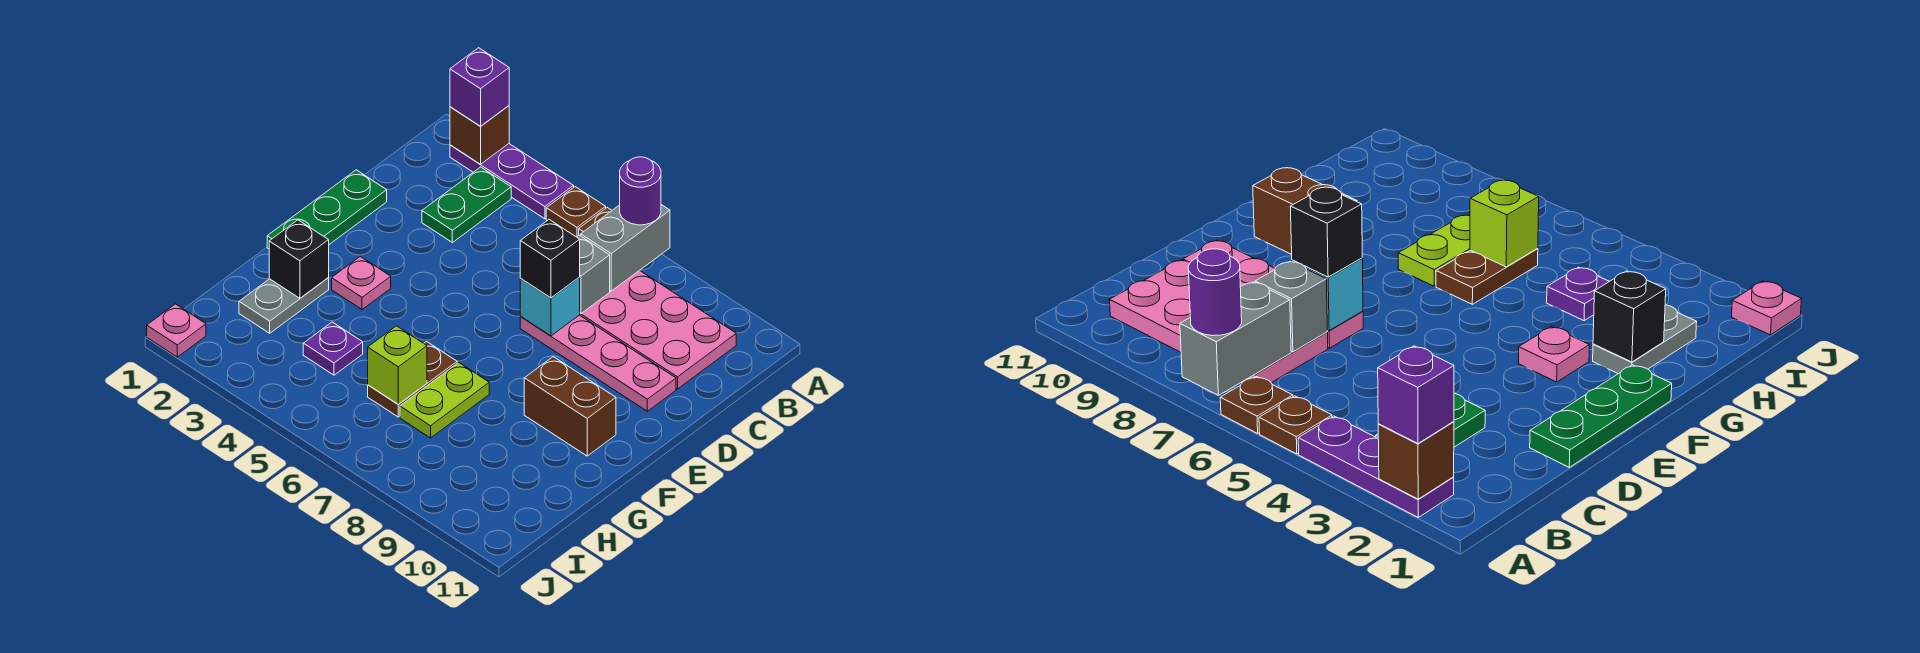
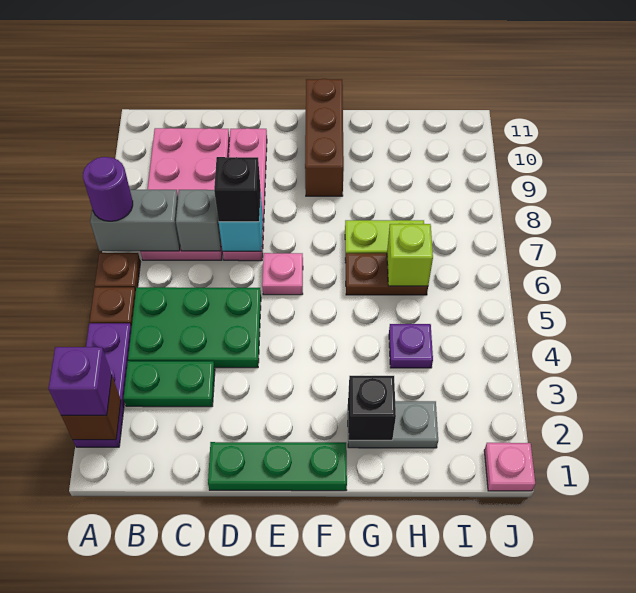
none -> green plate B4:D5 level 1
pink plate F3 level 1 -> pink plate E6 level 1
brown brick F9:F10 level 1 -> brown brick F9:F11 level 1

